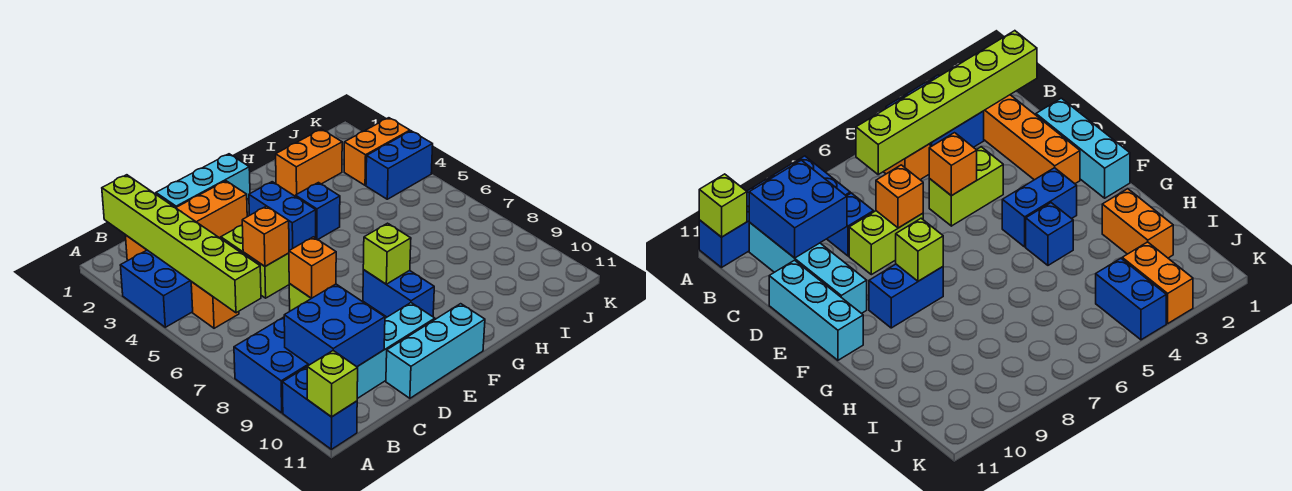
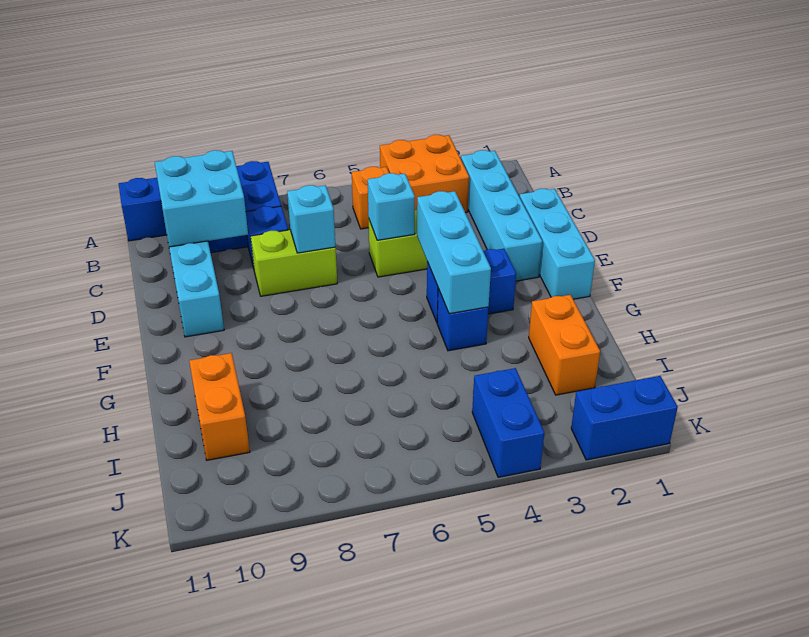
blue brick A3:B4 level 1 -> orange brick A3:B4 level 1
lime brick A11 level 2 -> none
lime brick B1:B6 level 2 -> none
orange brick B2:E2 level 1 -> cyan brick B2:E2 level 1
blue brick B9:C10 level 2 -> cyan brick B9:C10 level 2
orange brick D5 level 2 -> cyan brick D5 level 2
orange brick D7 level 2 -> cyan brick D7 level 2
cyan brick D11:F11 level 1 -> cyan brick E4:G4 level 2
blue brick F8:F9 level 1 -> blue brick K1:K2 level 1
lime brick F8 level 2 -> none
orange brick J3:K3 level 1 -> orange brick H10:I10 level 1

